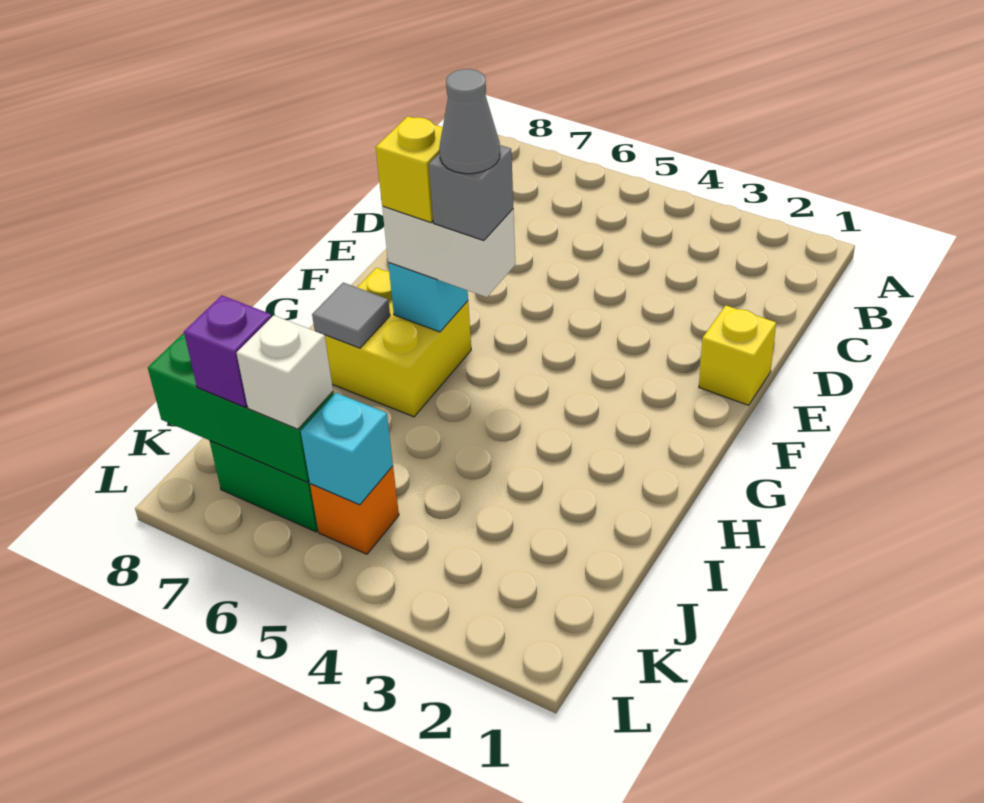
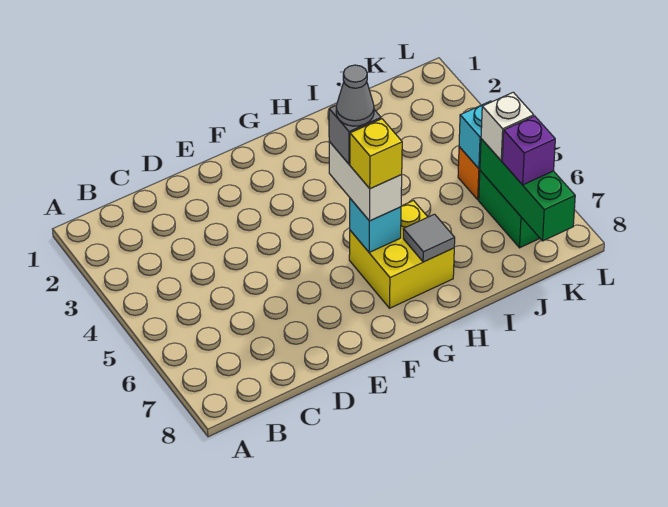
yellow brick E1 level 1 -> none

